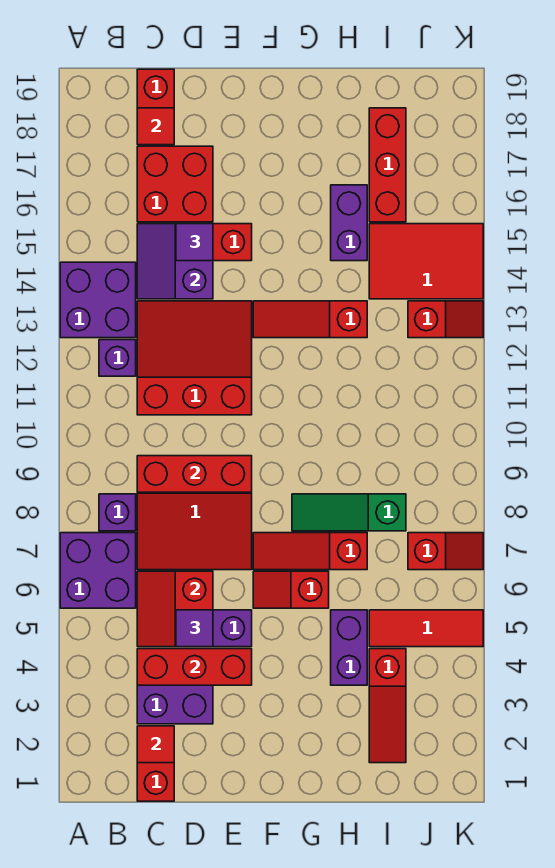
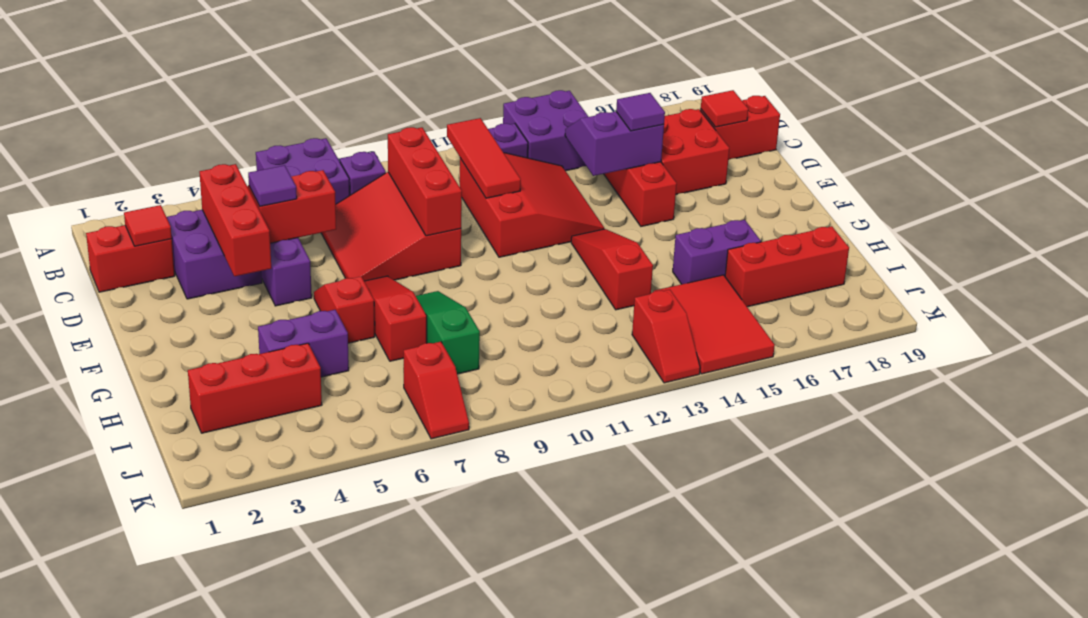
red slope I2:I4 level 1 top 4 -> red brick I2:I4 level 1
red tile I5:K5 level 1 -> red tile B11:D11 level 2

